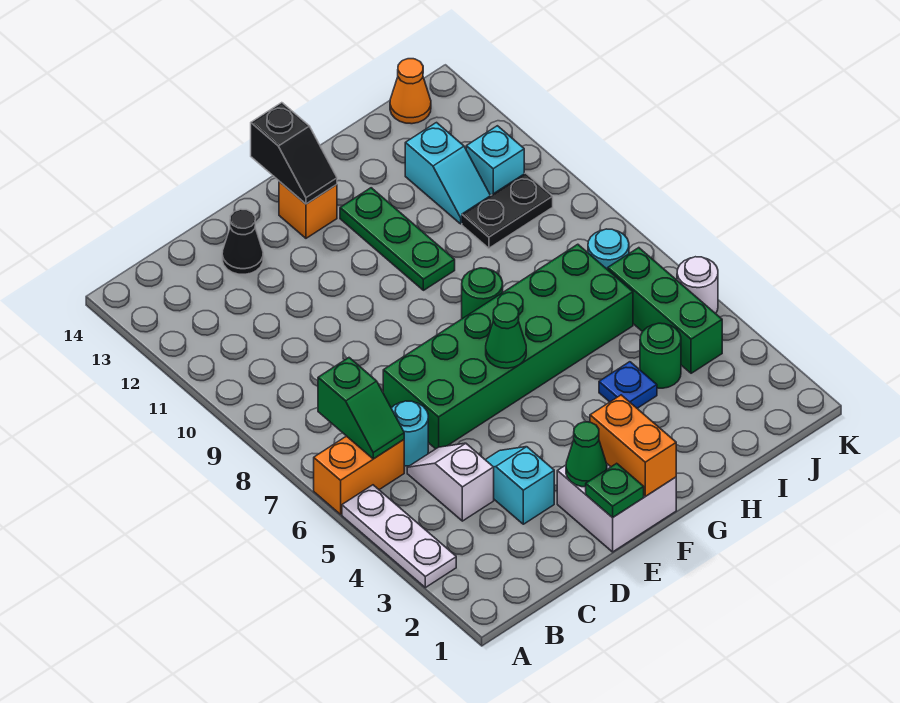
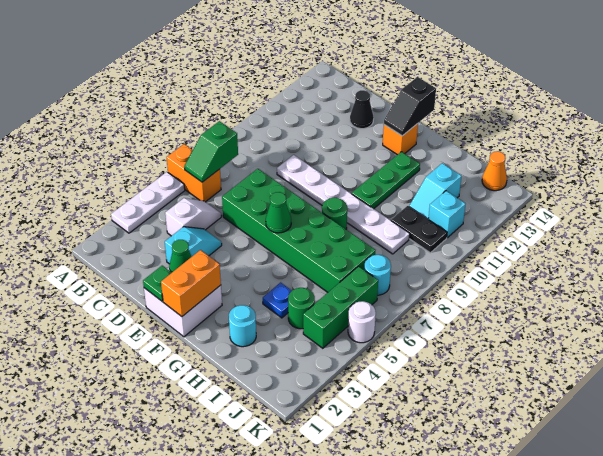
cyan round brick C6 level 1 -> cyan round brick H2 level 1
none -> white plate D9:I9 level 1

